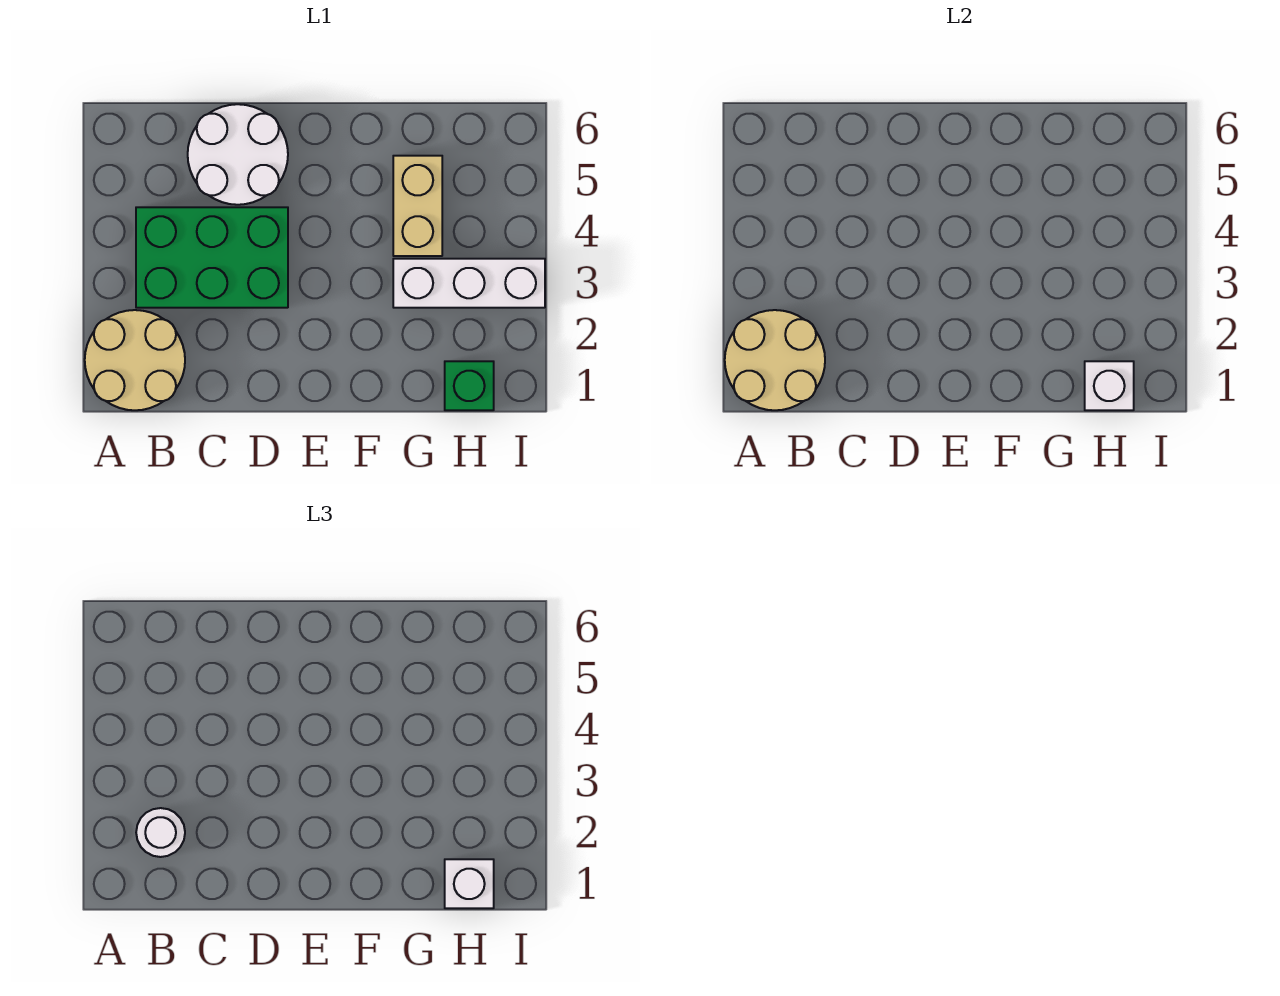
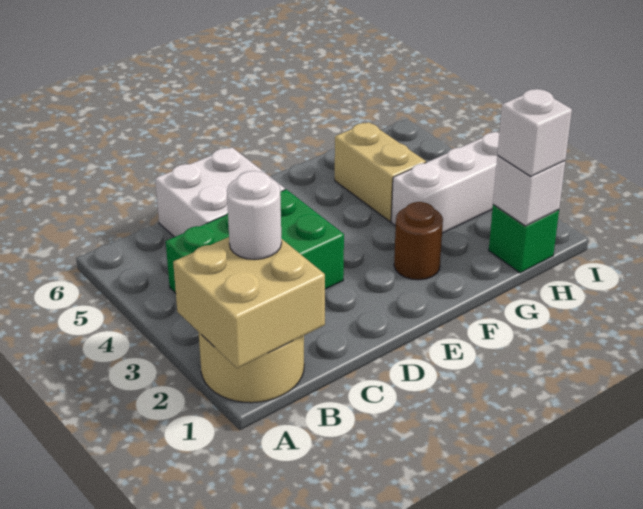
tan round brick A1:B2 level 2 -> tan brick A1:B2 level 2
white round brick C5:D6 level 1 -> white brick C5:D6 level 1
none -> brown round brick F2 level 1

